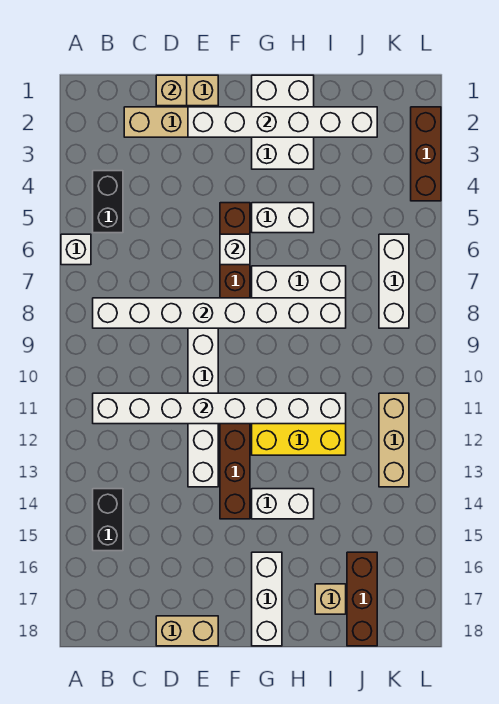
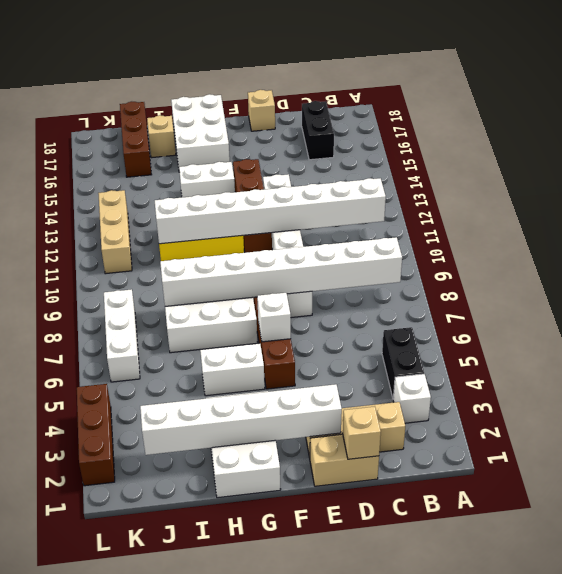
white brick A6 level 1 -> white brick B3 level 1
black brick B14:B15 level 1 -> black brick C16:C17 level 1
tan brick D18:E18 level 1 -> tan brick E18 level 1
white brick G16:G18 level 1 -> white brick G16:H18 level 1

